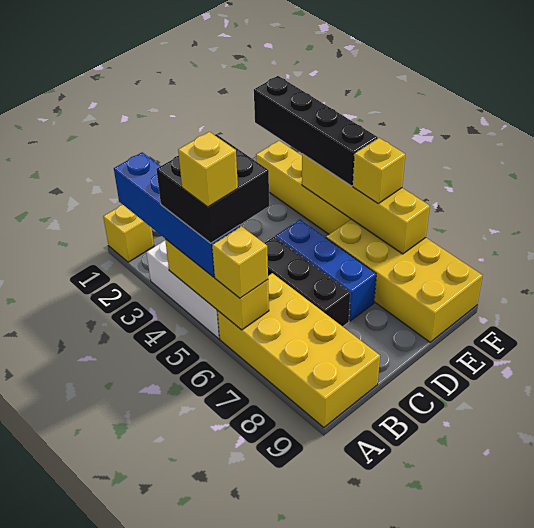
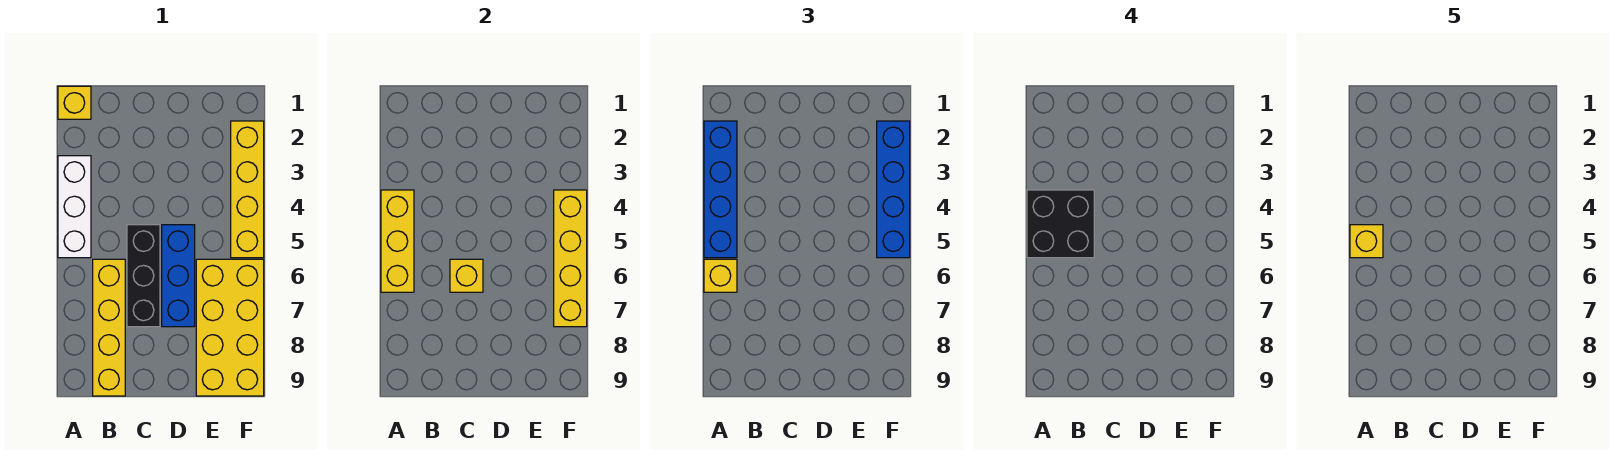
yellow brick A6:B9 level 1 -> yellow brick B6:B9 level 1
black brick F2:F5 level 3 -> blue brick F2:F5 level 3
yellow brick F6 level 3 -> yellow brick C6 level 2

